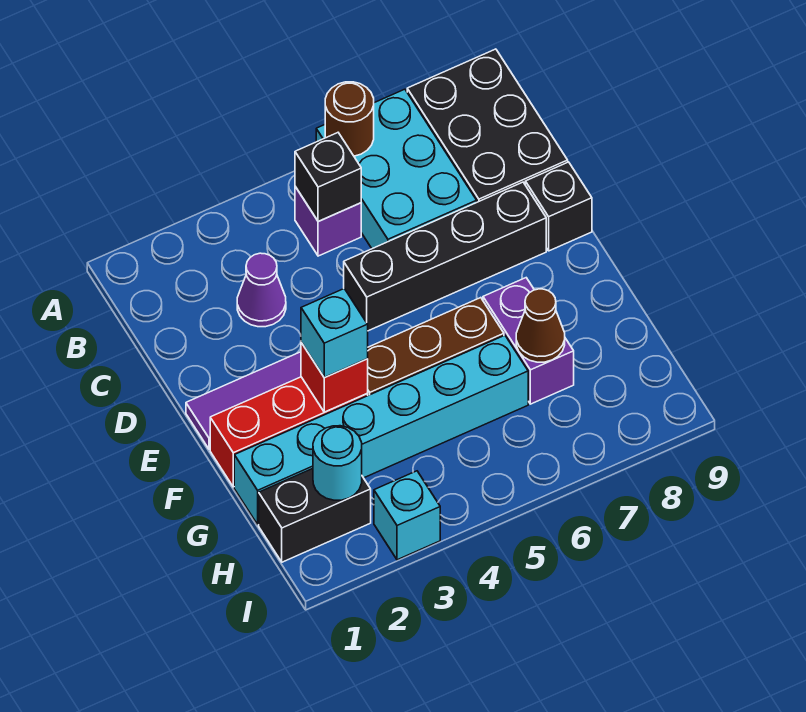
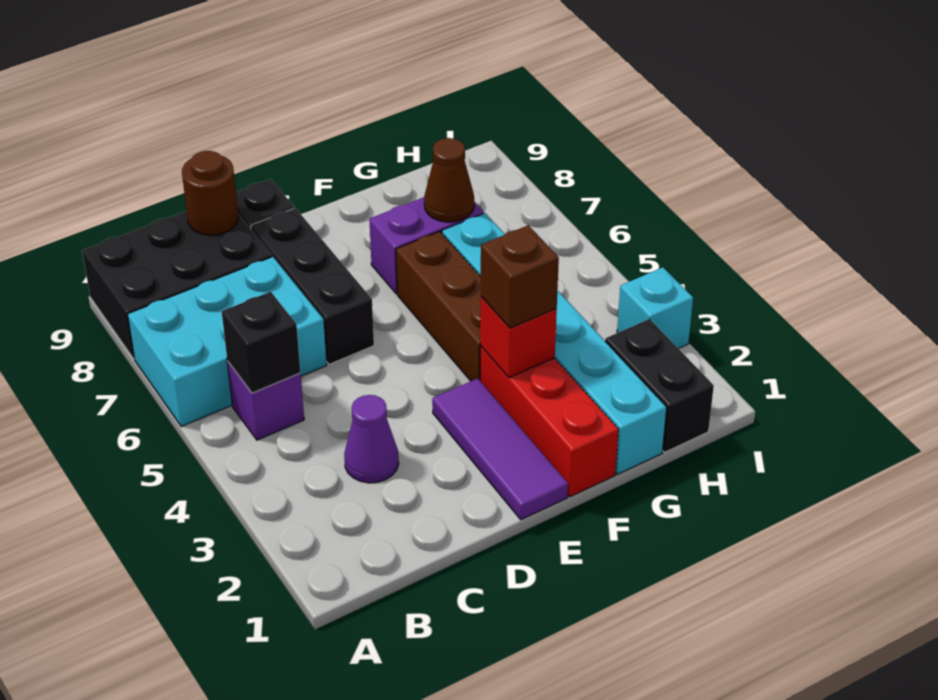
brown round brick A6 level 2 -> brown round brick C9 level 2
black brick D5:D8 level 1 -> black brick D6:D8 level 1
cyan brick F3 level 3 -> brown brick F3 level 3
cyan round brick H2 level 2 -> none

